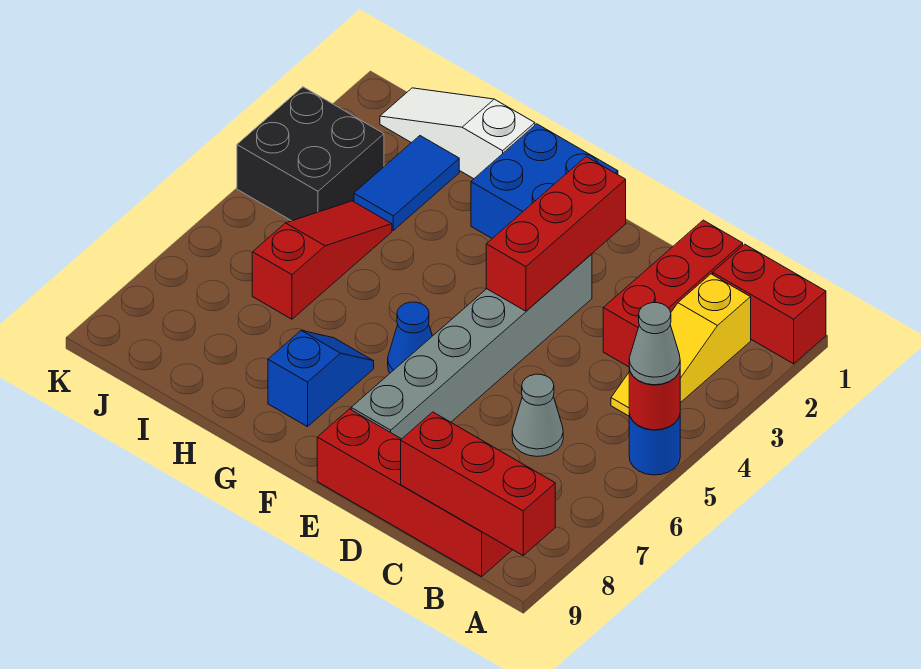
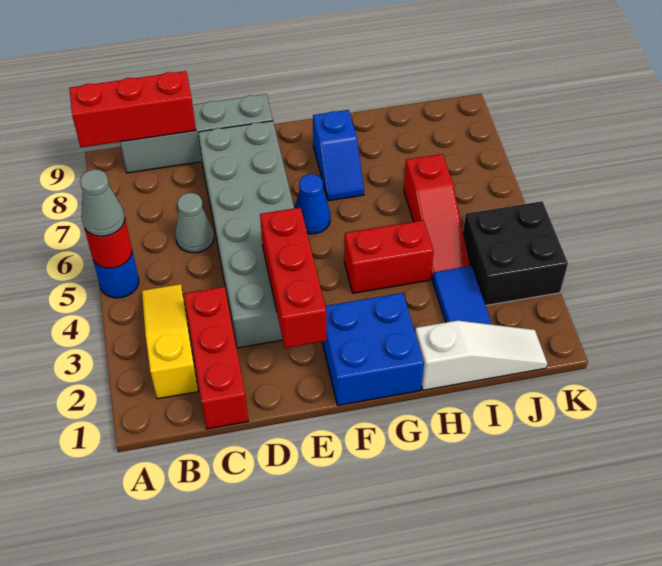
red brick A1:B1 level 1 -> red brick G4:H4 level 1
red brick B9:E9 level 1 -> grey brick B9:E9 level 1
grey brick E3:E8 level 1 -> grey brick D3:E8 level 1

